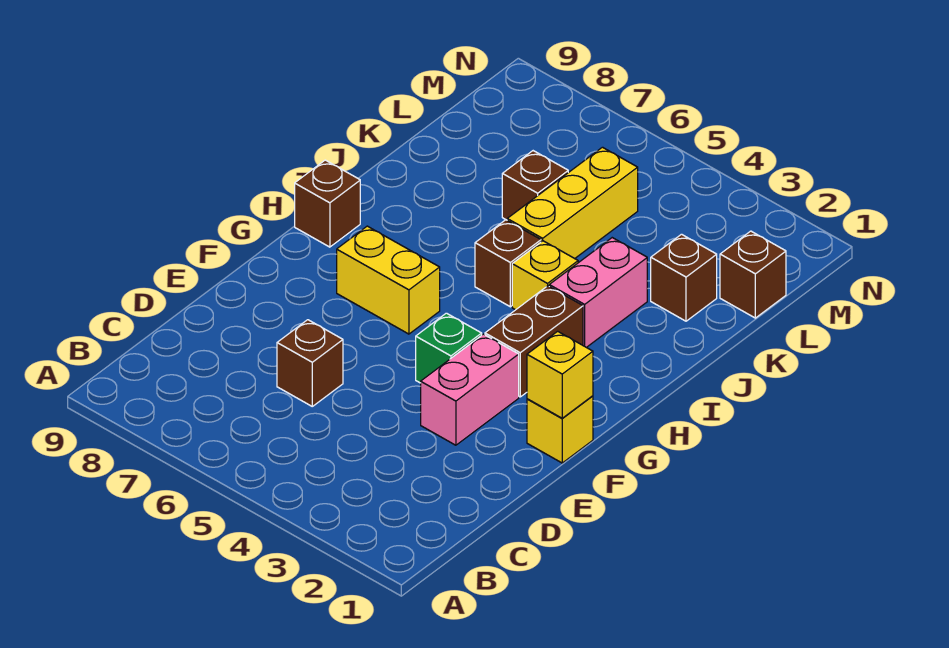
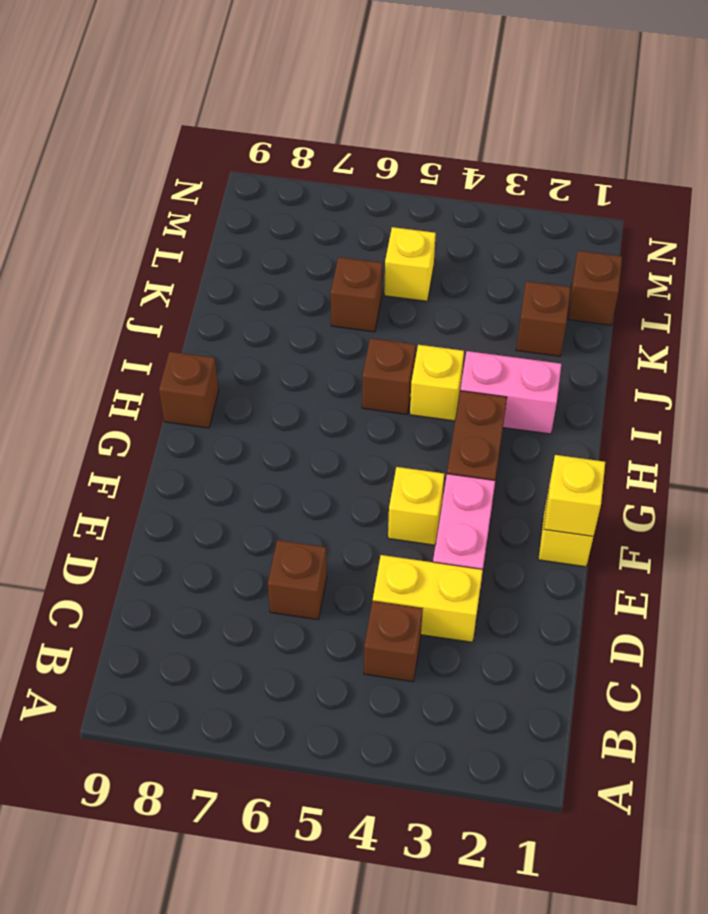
none -> brown brick C4 level 1
green brick F4 level 1 -> yellow brick F4 level 1
yellow brick G6:G7 level 1 -> yellow brick D3:D4 level 1
pink brick I3:J3 level 1 -> pink brick I2:I3 level 1
yellow brick J5:L5 level 1 -> yellow brick L5 level 1

